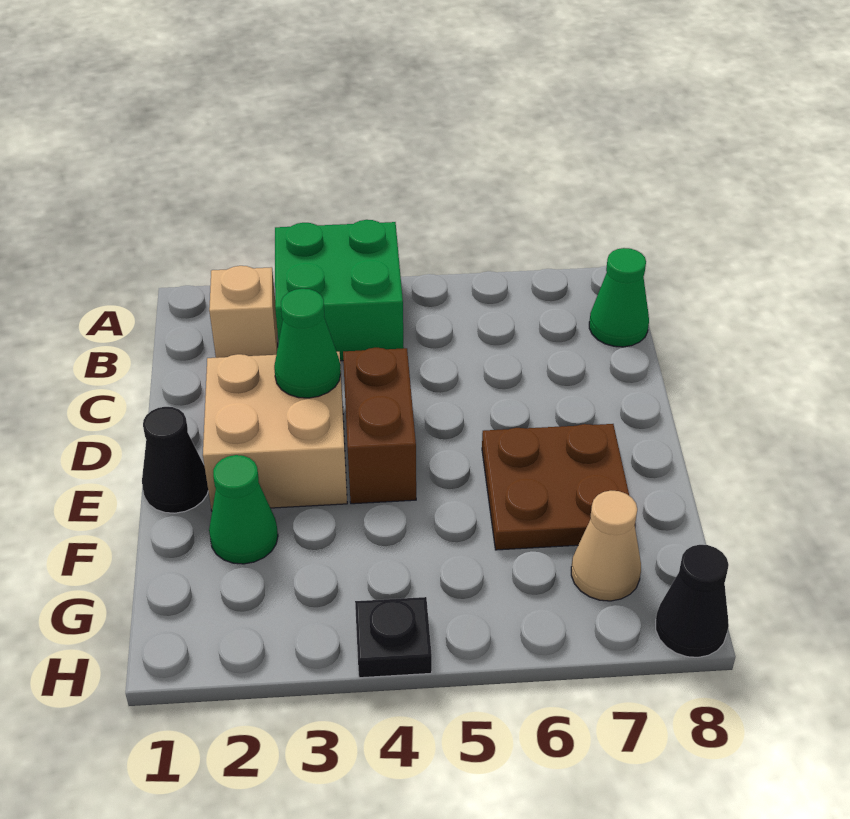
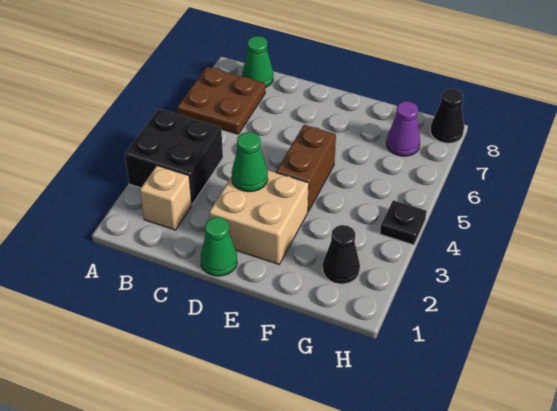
green brick A3:B4 level 1 -> black brick A3:B4 level 1
brown brick D4:E4 level 1 -> brown brick E4:E5 level 1
black cone E1 level 1 -> black cone G2 level 1
brown plate E6:F7 level 1 -> brown plate A6:B7 level 1
green cone F2 level 1 -> green cone D1 level 1
tan cone G7 level 1 -> purple cone G7 level 1

